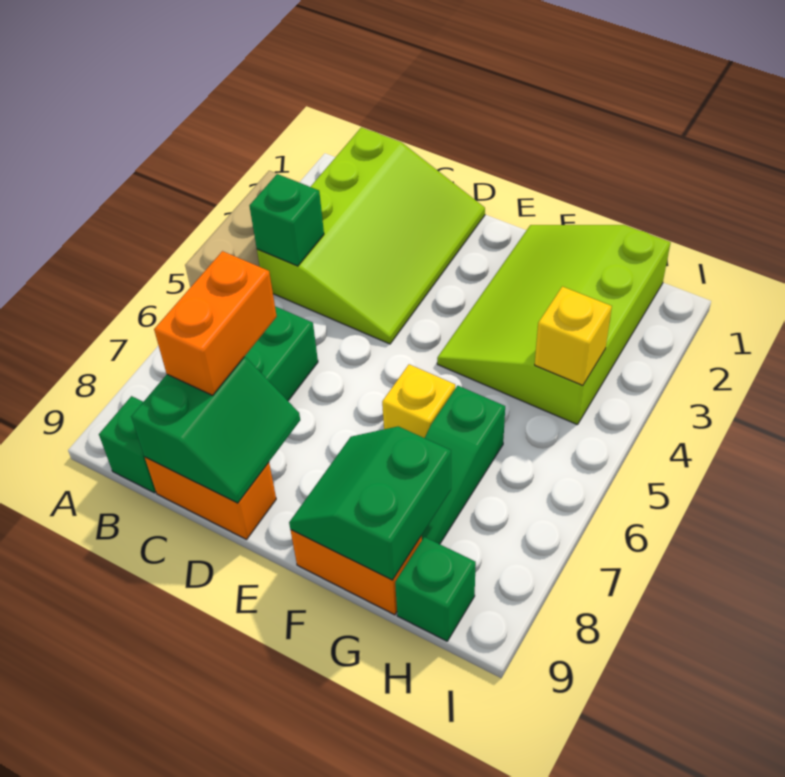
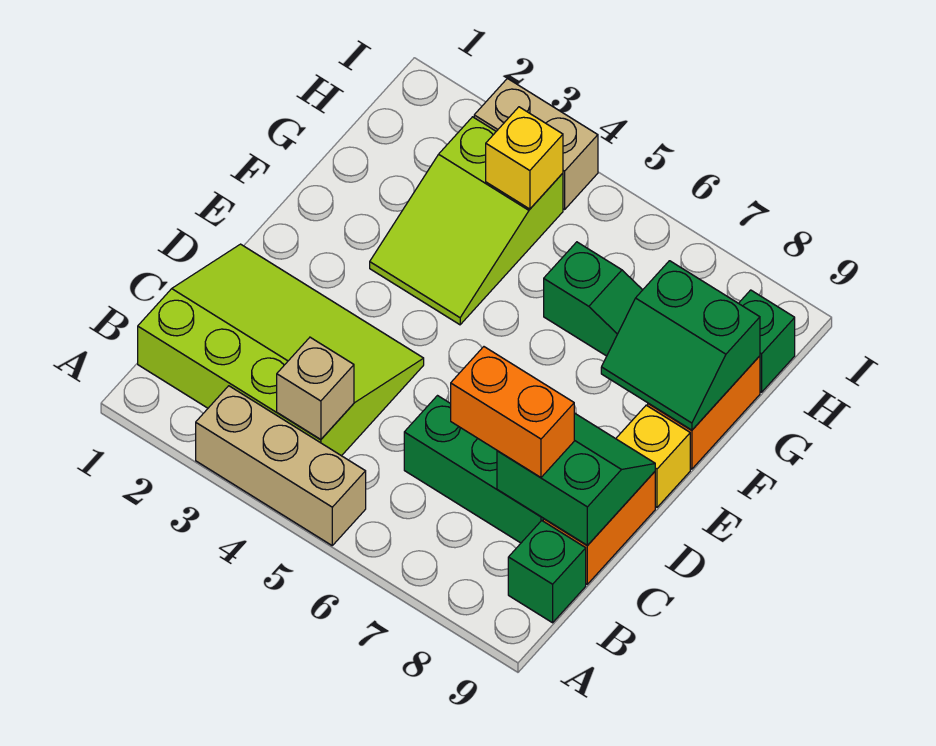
green brick B4 level 2 -> tan brick B4 level 2
lime slope F1:H4 level 1 top H -> lime slope F3:H4 level 1 top H
yellow brick F6 level 1 -> yellow brick E9 level 1
none -> tan brick I3:I4 level 1

